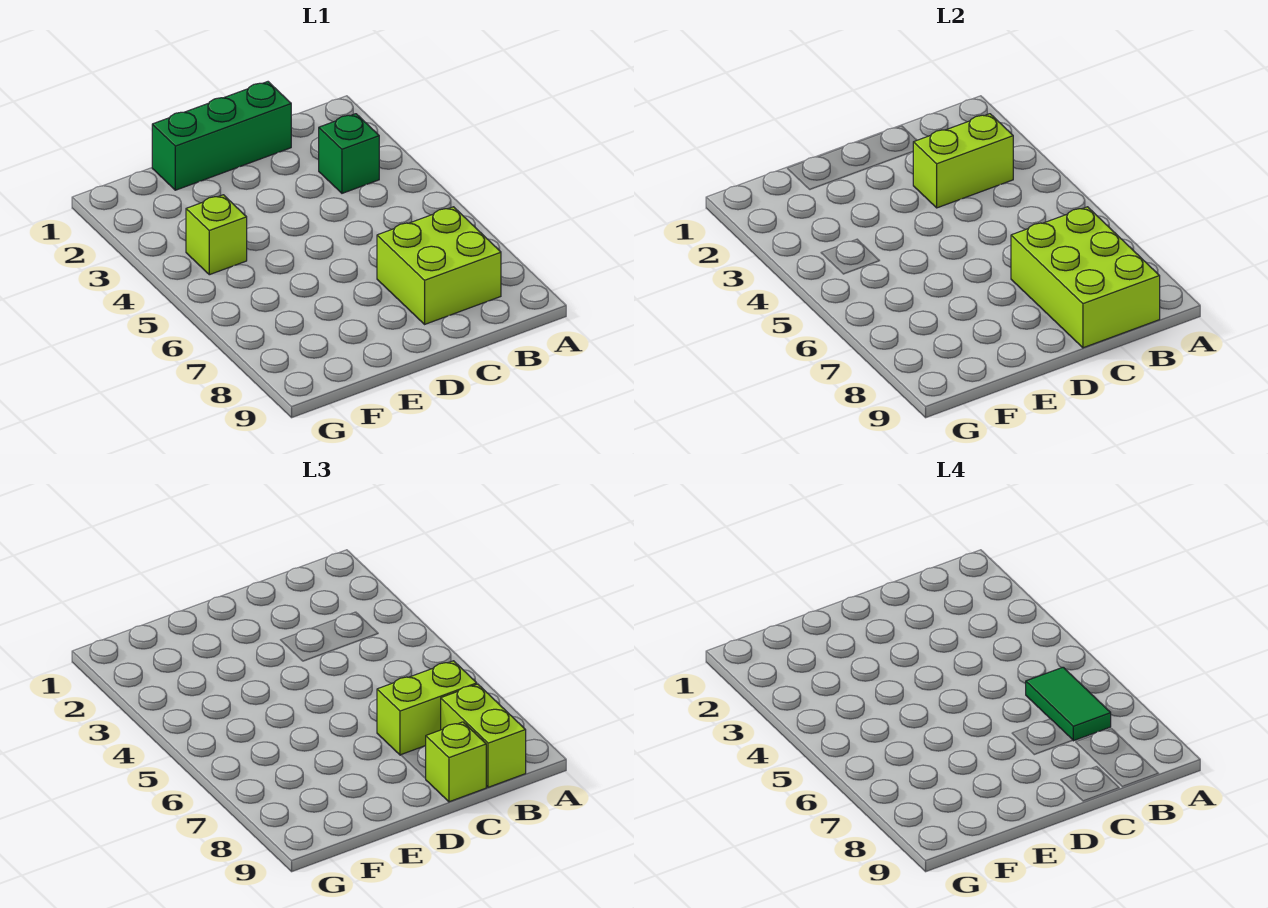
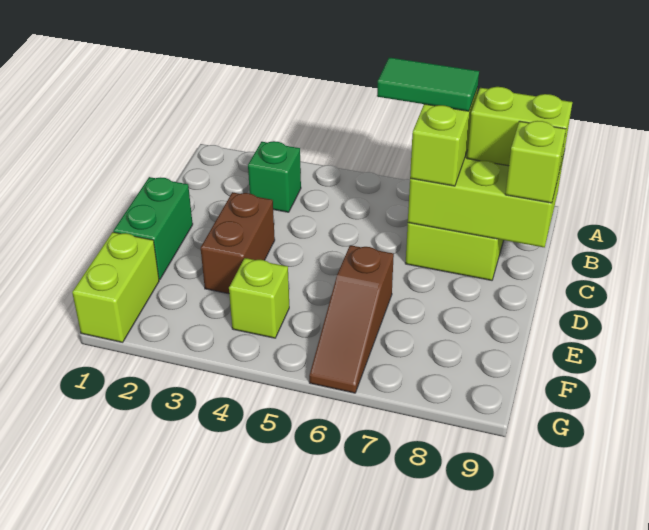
lime brick B3:C3 level 2 -> lime brick F1:G1 level 1
green brick C1:E1 level 1 -> green brick D1:E1 level 1
none -> brown brick D3:E3 level 1
none -> brown slope E6:G6 level 1 top E

